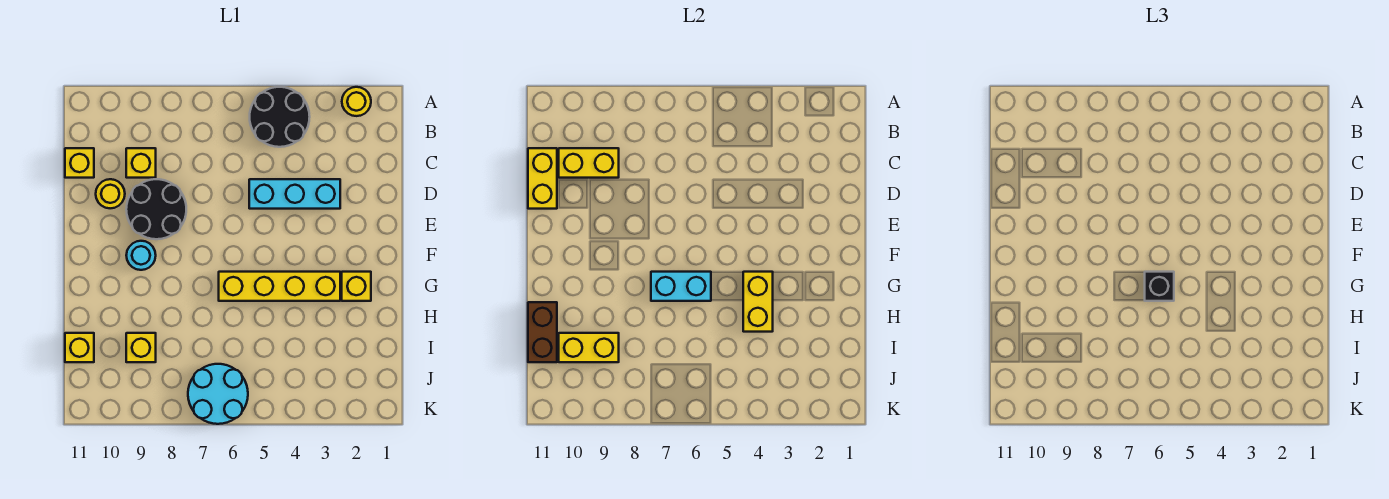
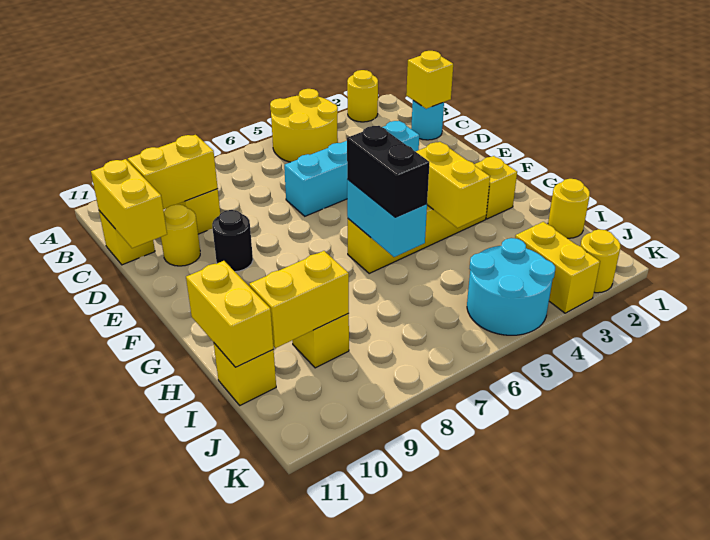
black round brick A4:B5 level 1 -> yellow round brick A4:B5 level 1
none -> yellow brick C1 level 2
cyan brick D3:D5 level 1 -> cyan brick D3:D6 level 1
black round brick D8:E9 level 1 -> black round brick E9 level 1
cyan round brick F9 level 1 -> cyan round brick C1 level 1
cyan brick G6:G7 level 2 -> cyan brick G6:H6 level 2
black brick G6 level 3 -> black brick G6:H6 level 3
brown brick H11:I11 level 2 -> yellow brick H11:I11 level 2
none -> yellow round brick I1 level 1
none -> yellow brick J3:K3 level 1
cyan round brick J6:K7 level 1 -> cyan round brick J4:K5 level 1
none -> yellow round brick K2 level 1

